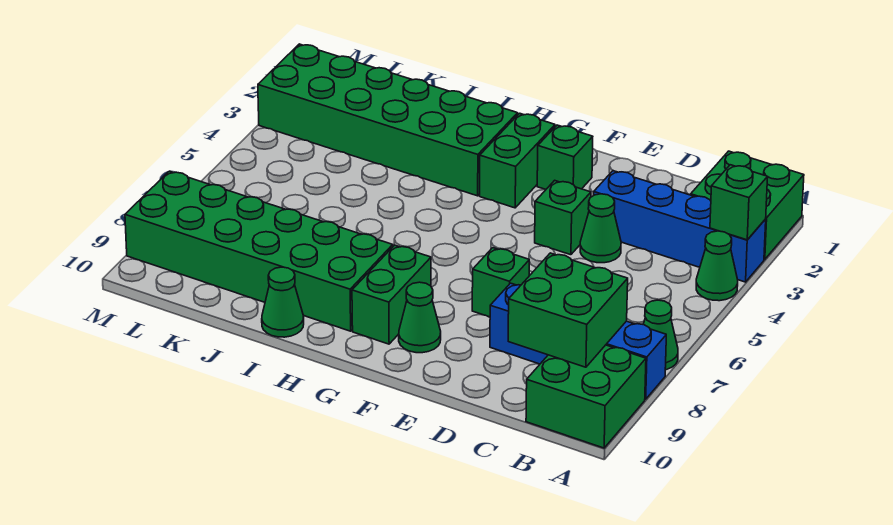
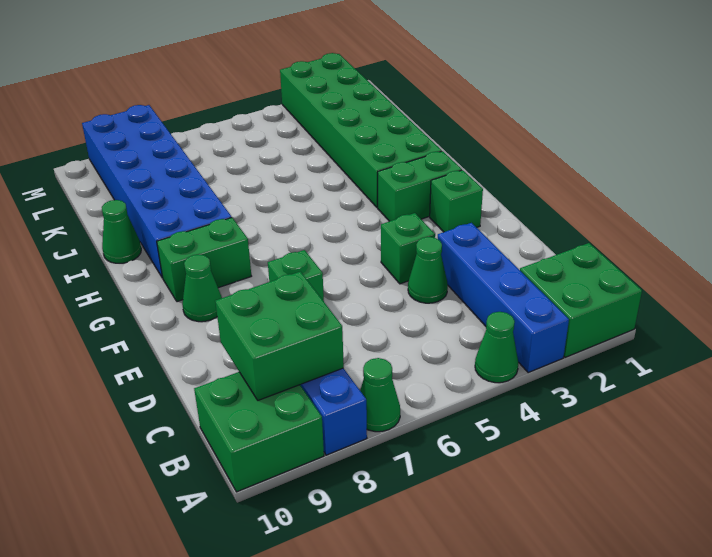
green brick A3 level 2 -> none
green brick H8:M9 level 1 -> blue brick H8:M9 level 1

